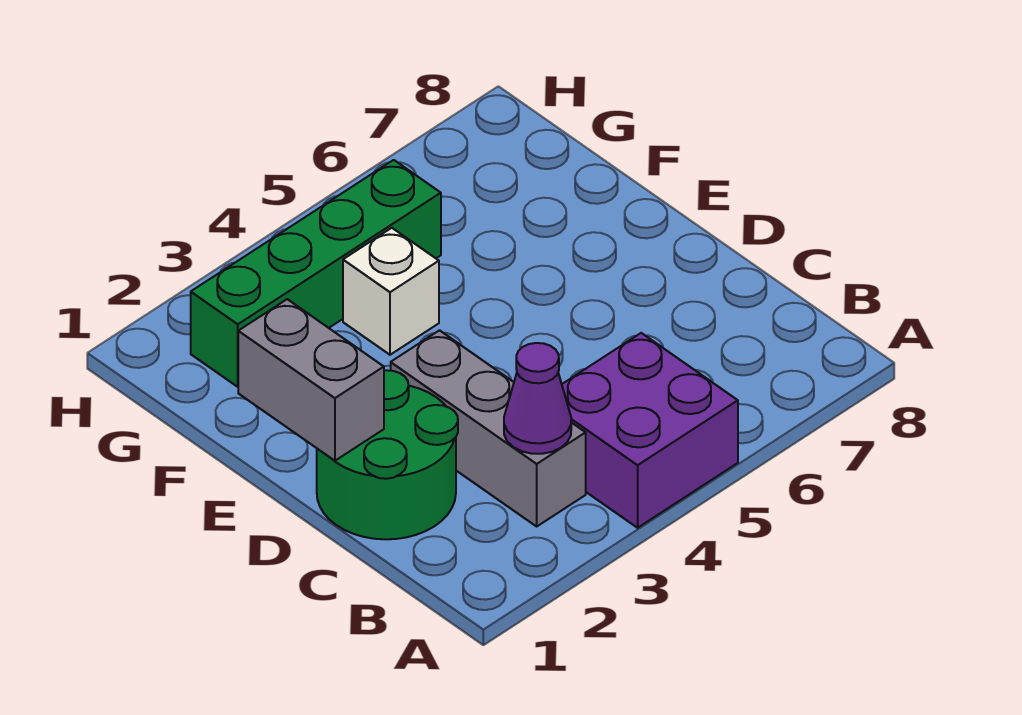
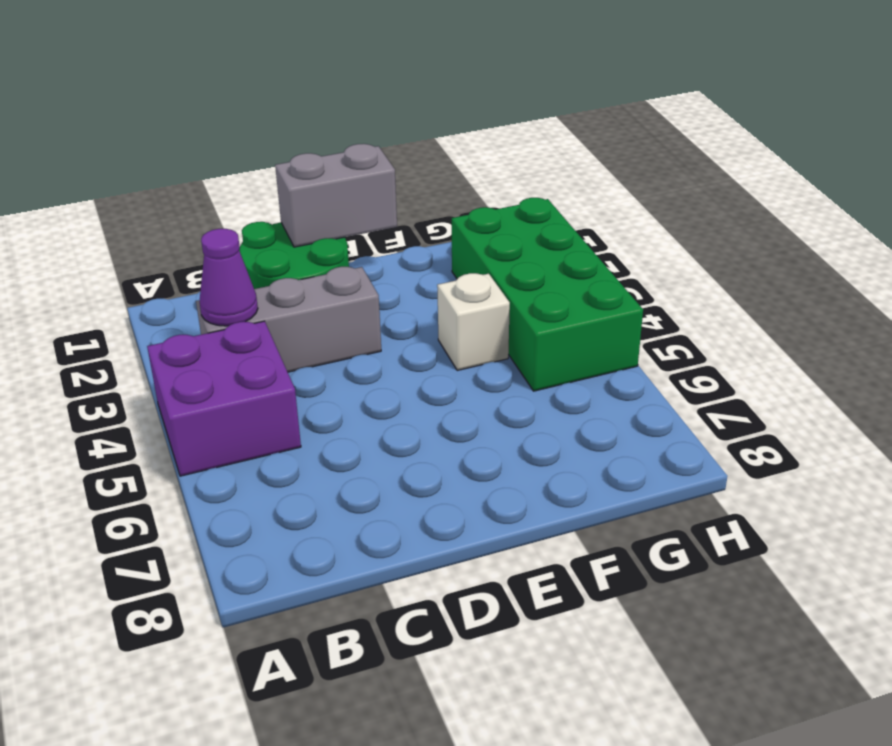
green brick G2:G5 level 1 -> green brick G2:H5 level 1

